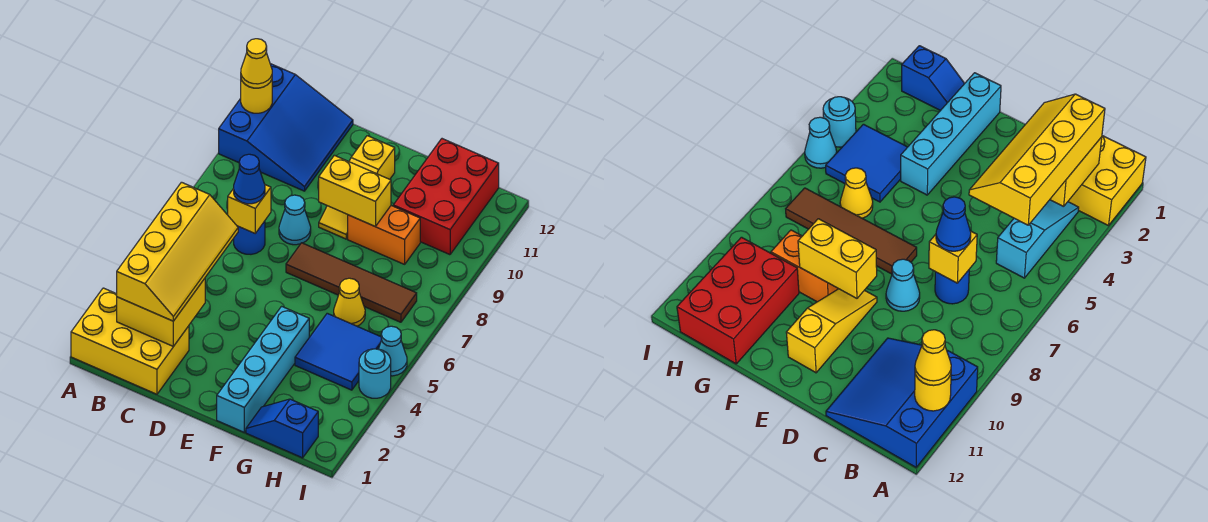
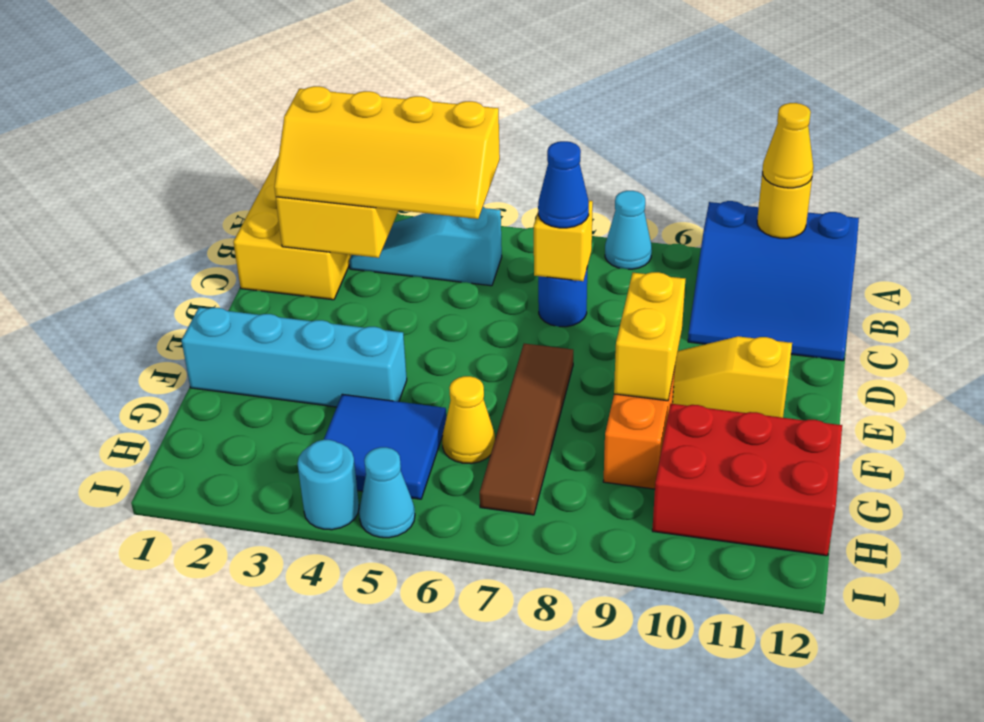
cyan cone D8 level 1 -> cyan cone A8 level 1
blue slope G1:H1 level 1 top H -> none

